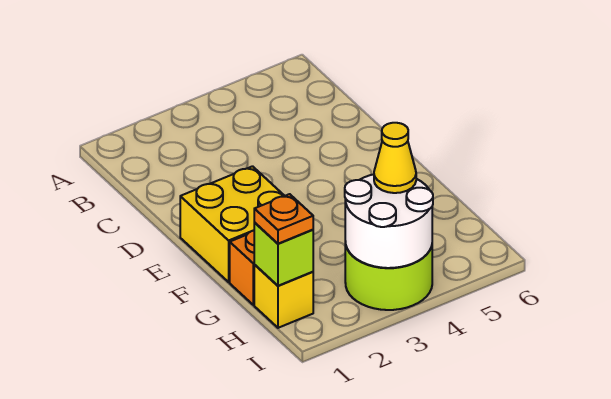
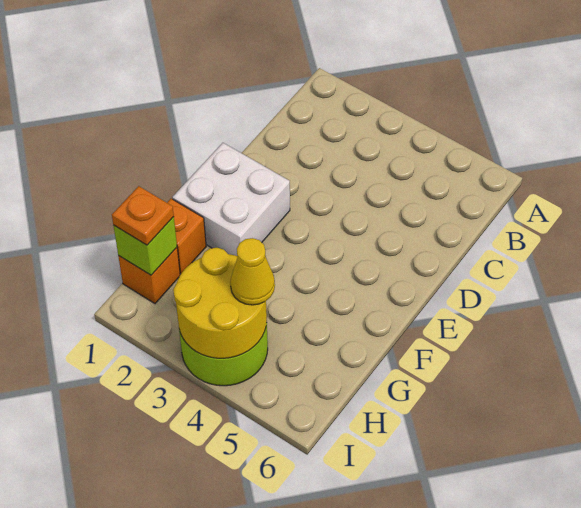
yellow brick E1:F2 level 1 -> white brick E1:F2 level 1
yellow brick H1 level 1 -> orange brick H1 level 1
white round brick H3:I4 level 2 -> yellow round brick H3:I4 level 2

